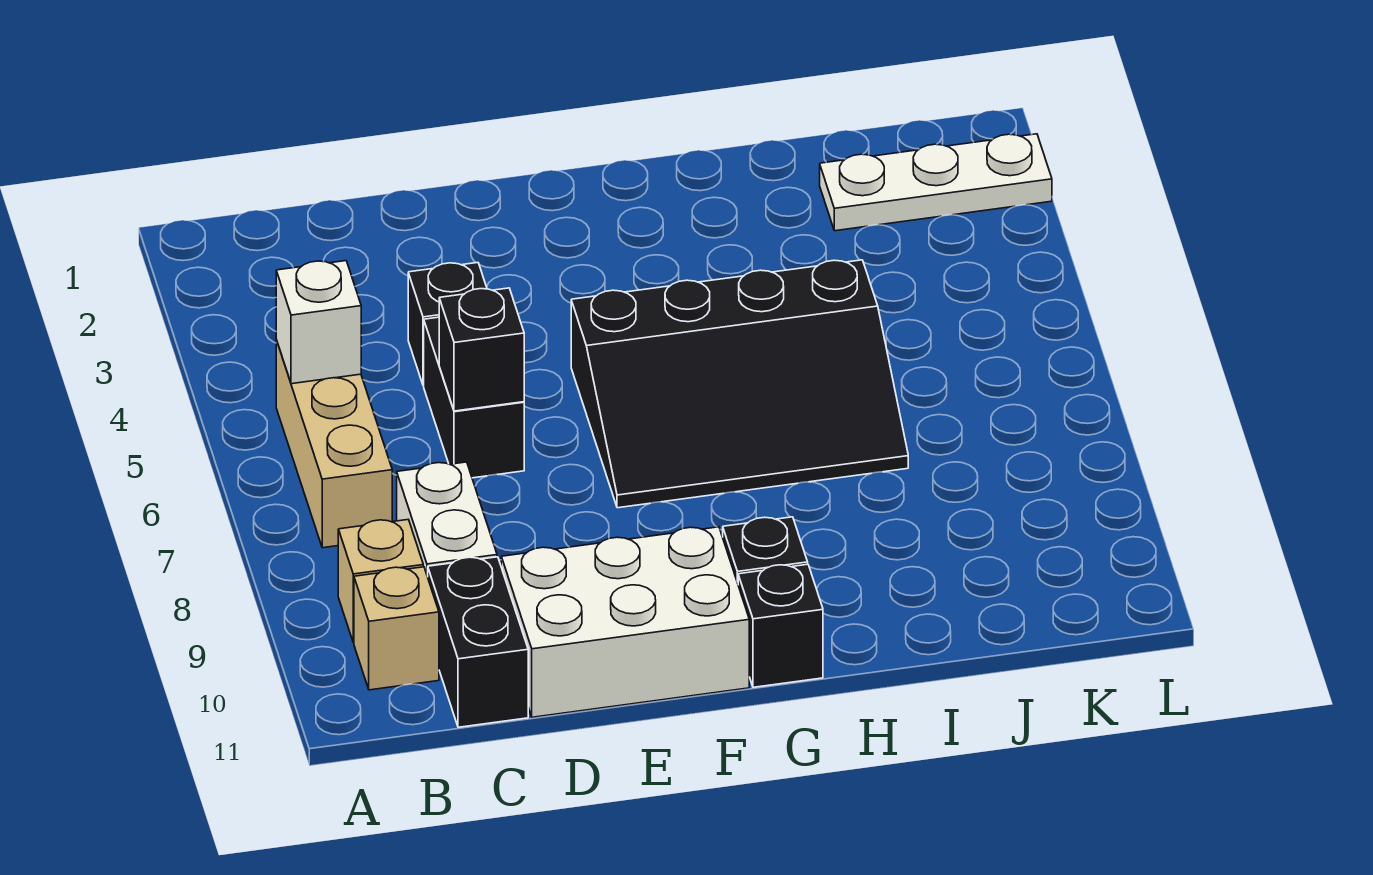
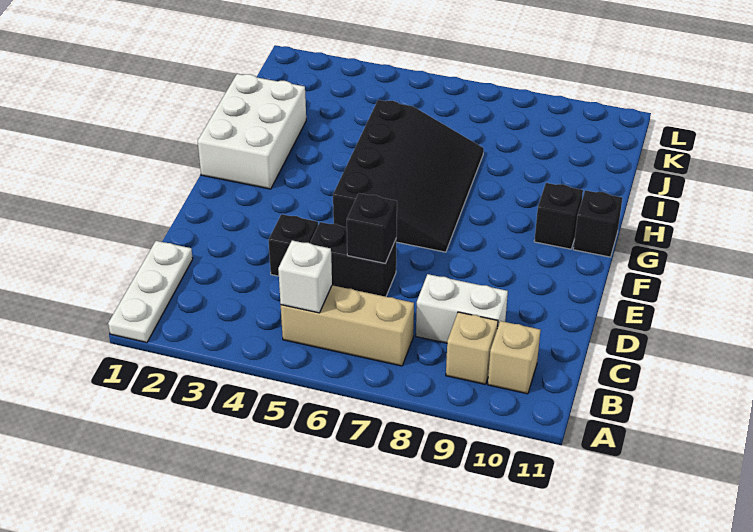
black brick C10:C11 level 1 -> none
white brick D10:F11 level 1 -> white brick G1:I2 level 1
white plate J2:L2 level 1 -> white plate A1:C1 level 1

